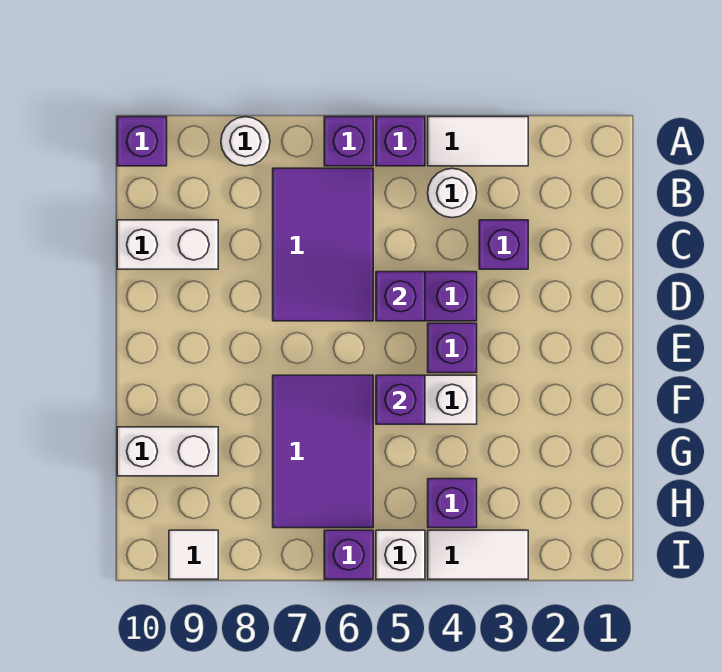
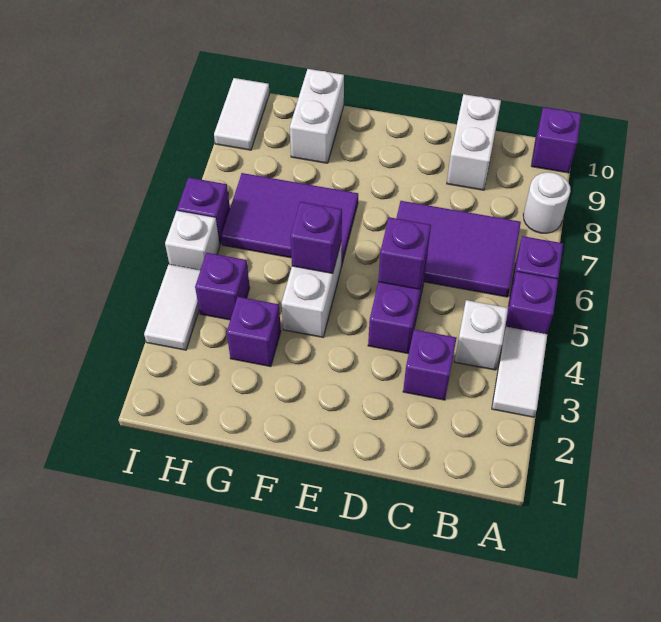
white round brick B4 level 1 -> white brick B4 level 1
purple brick E4 level 1 -> purple brick G3 level 1
white tile I9 level 1 -> white tile I9:I10 level 1

